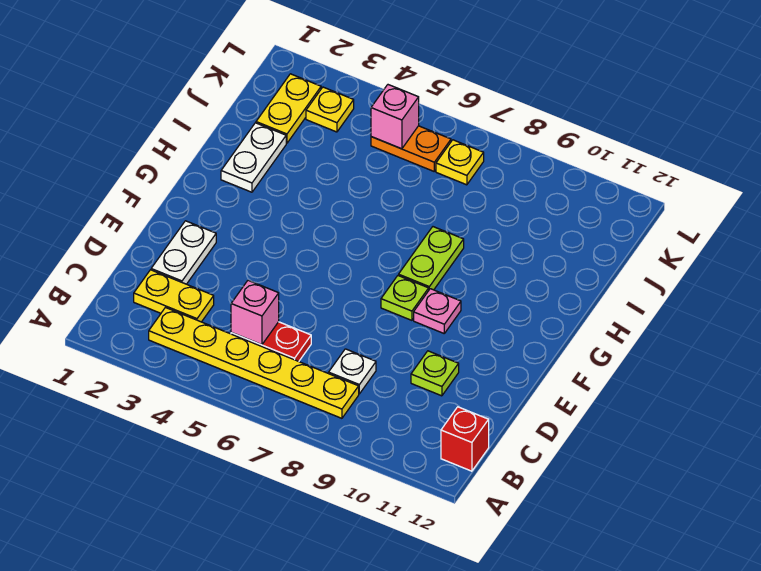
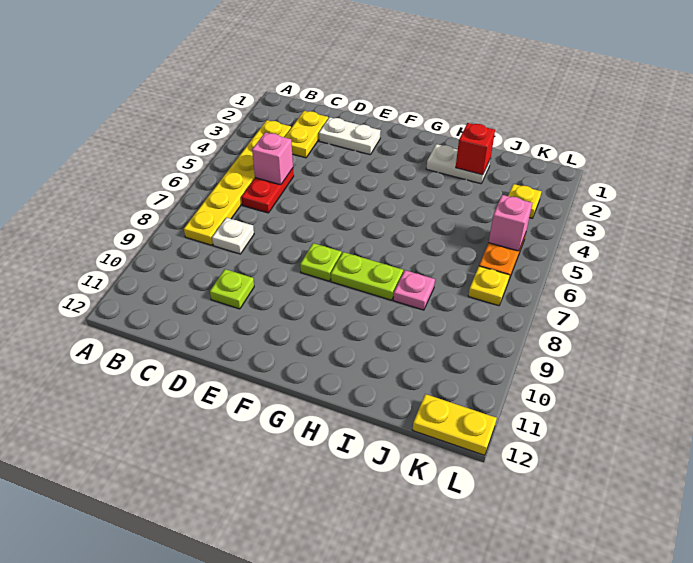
red brick B12 level 1 -> red brick I2 level 2
pink plate F9 level 1 -> pink plate I8 level 1
yellow plate J2:K2 level 1 -> yellow plate K12:L12 level 1

